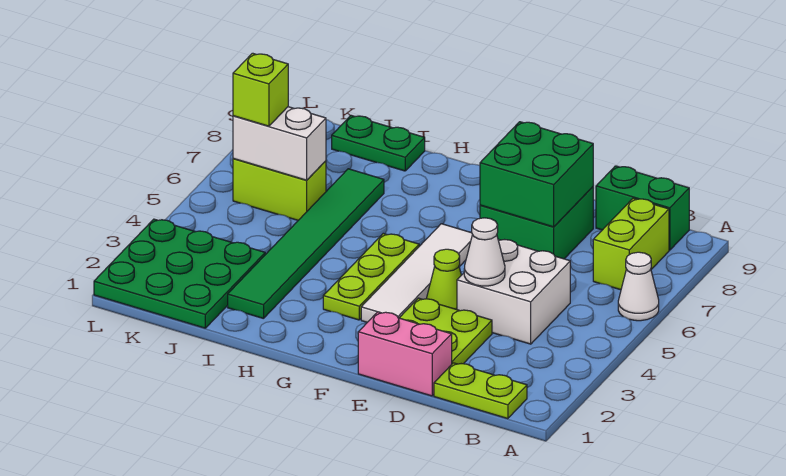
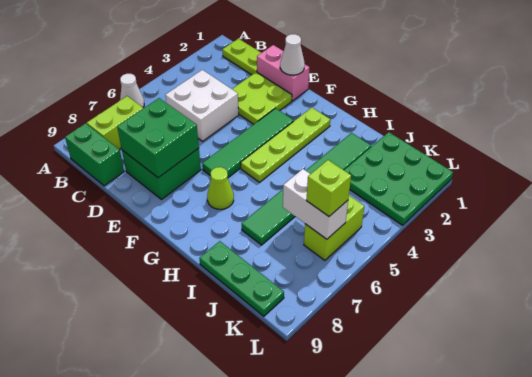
white cone D4 level 2 -> white cone E1 level 2
lime cone E4 level 1 -> lime cone G7 level 1
white tile F3:F6 level 1 -> green tile F3:F6 level 1
lime plate G3:G5 level 1 -> lime plate G2:G5 level 1
green plate I9:J9 level 1 -> green plate I9:K9 level 1
lime brick J6:K6 level 1 -> lime brick K5:K6 level 1

